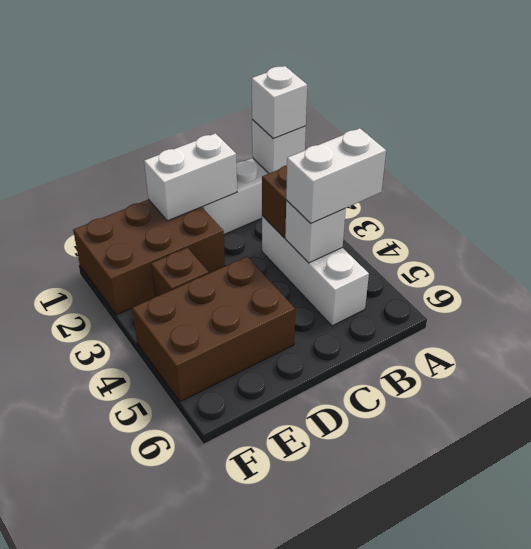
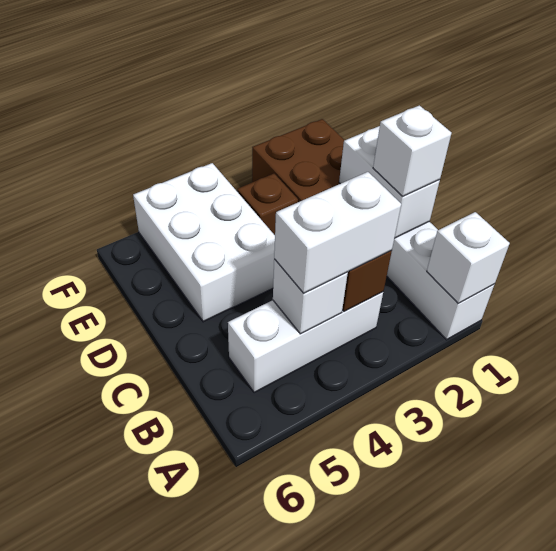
white brick A1 level 3 -> white brick C1 level 3
white brick A4:B4 level 3 -> white brick B3:B4 level 3
brown brick D4:F5 level 1 -> white brick D4:F5 level 1

